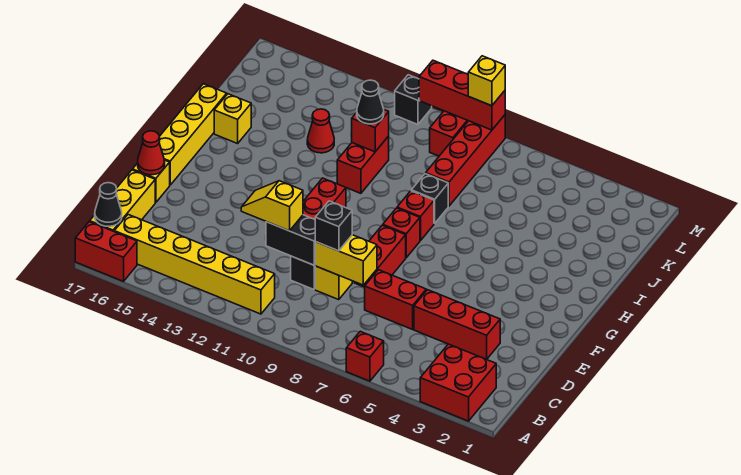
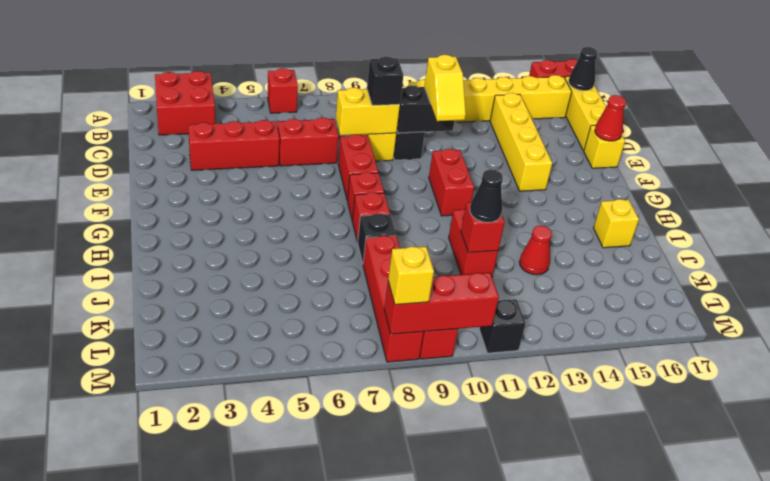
yellow slope D11:D12 level 3 top 11 -> yellow slope D11:E11 level 3 top D
yellow brick F17:I17 level 1 -> yellow brick C14:F14 level 1

